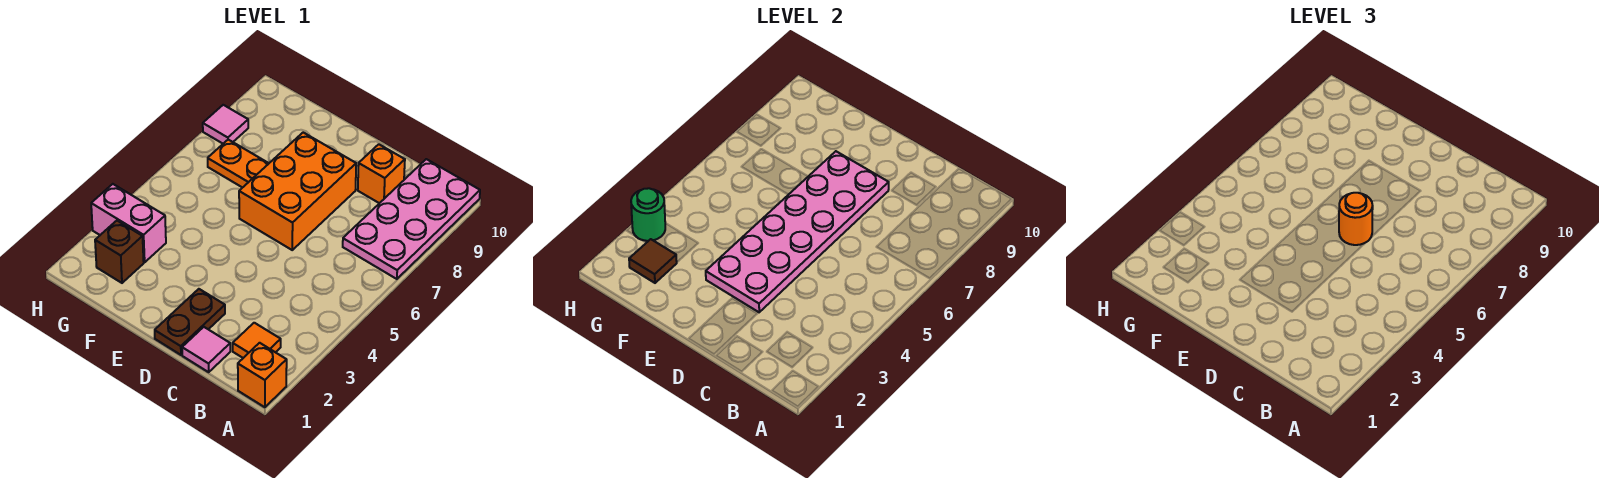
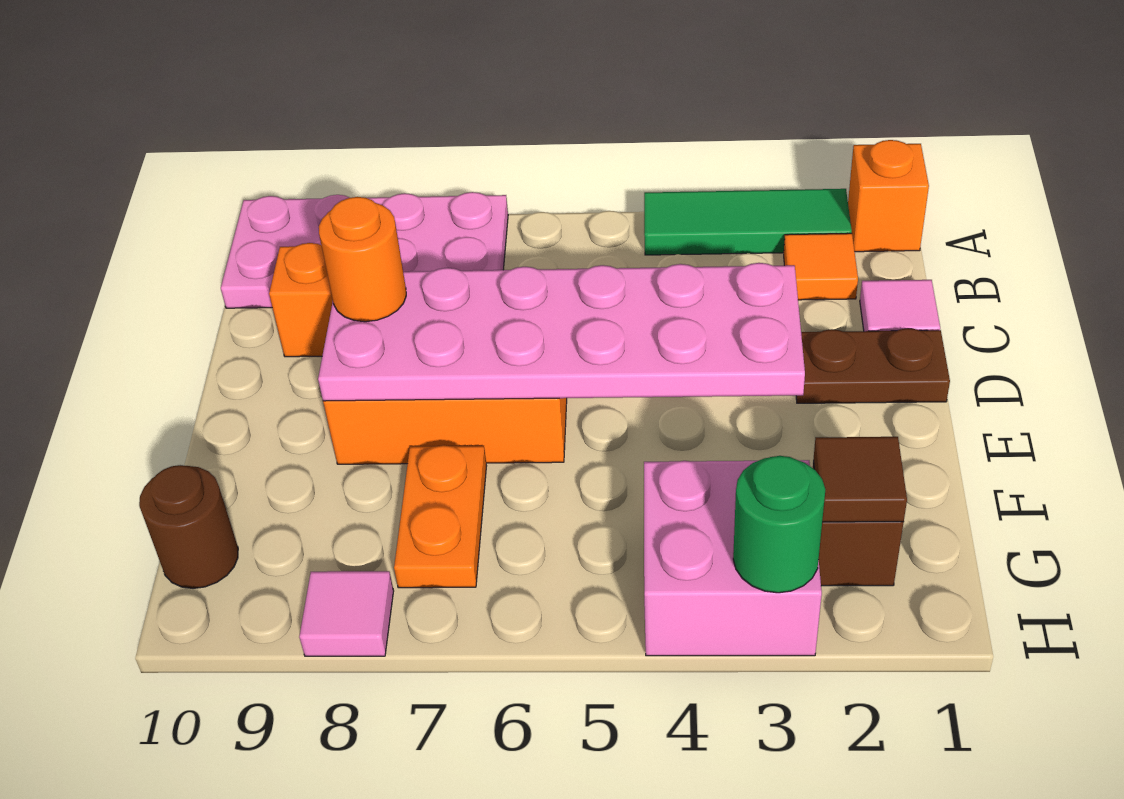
none -> green tile A2:A4 level 1
orange round brick D6 level 3 -> orange round brick D8 level 3
pink brick G3:H3 level 1 -> pink brick G3:H4 level 1
none -> brown round brick G10 level 1

